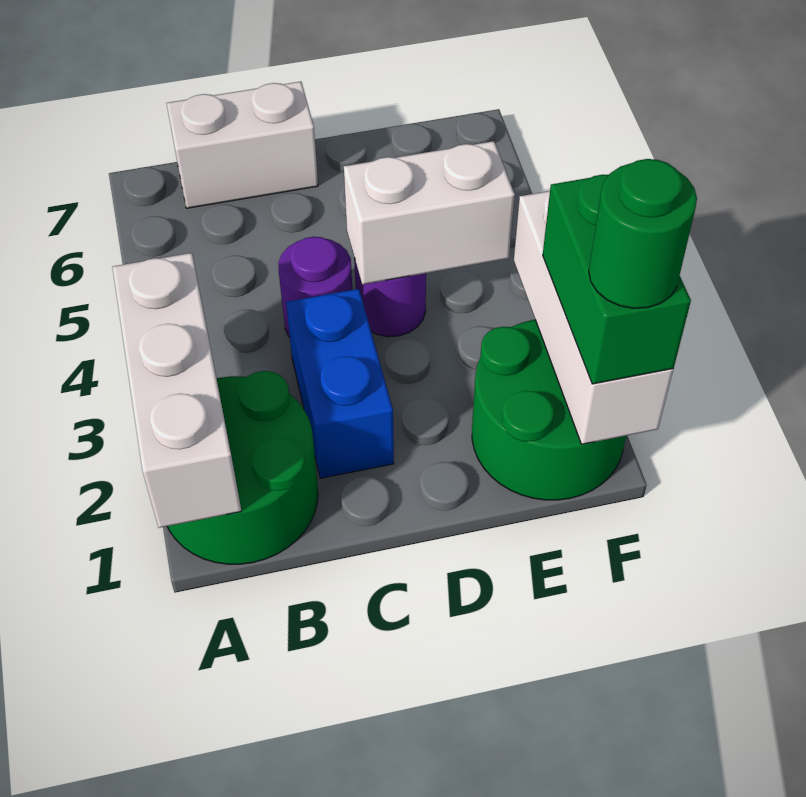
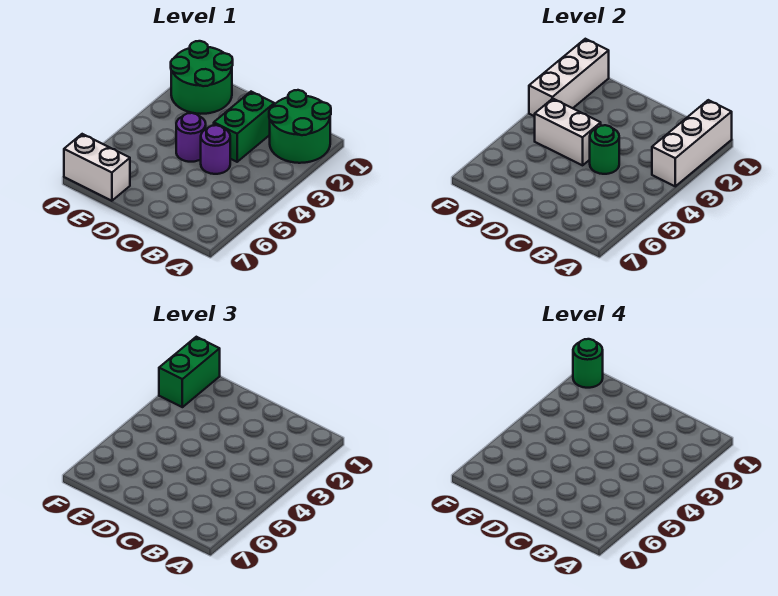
white brick B7:C7 level 1 -> white brick E7:F7 level 1
blue brick C2:C3 level 1 -> green brick C2:C3 level 1
none -> green round brick C4 level 2

